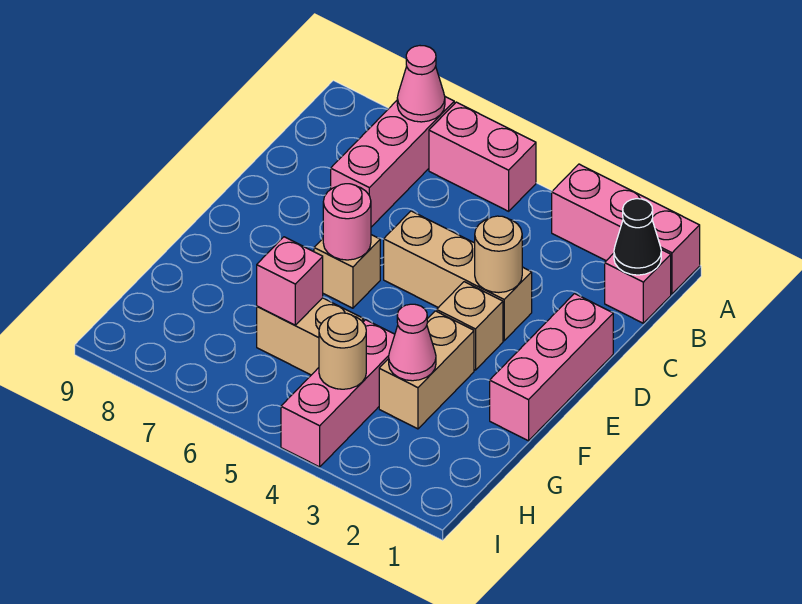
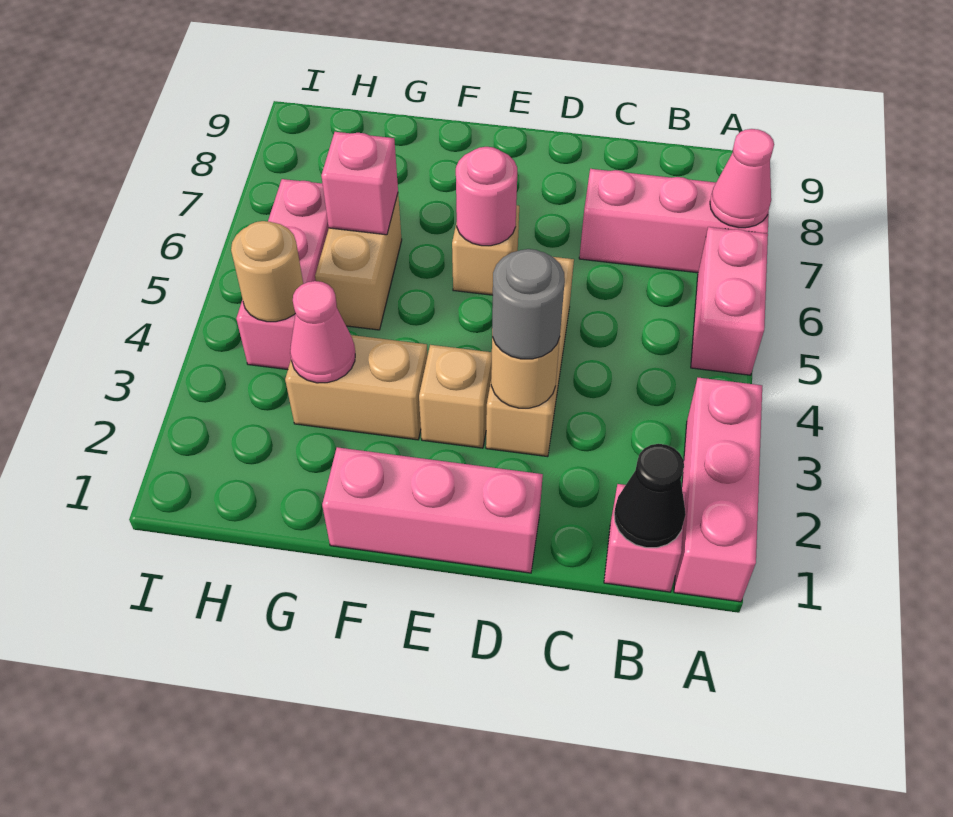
none -> grey round brick D3 level 3
pink brick G4:I4 level 1 -> pink brick H4:H6 level 1

